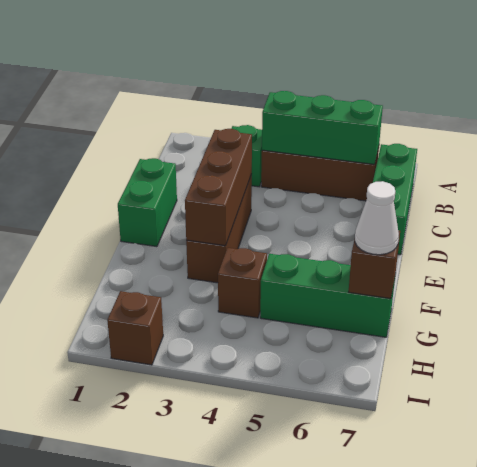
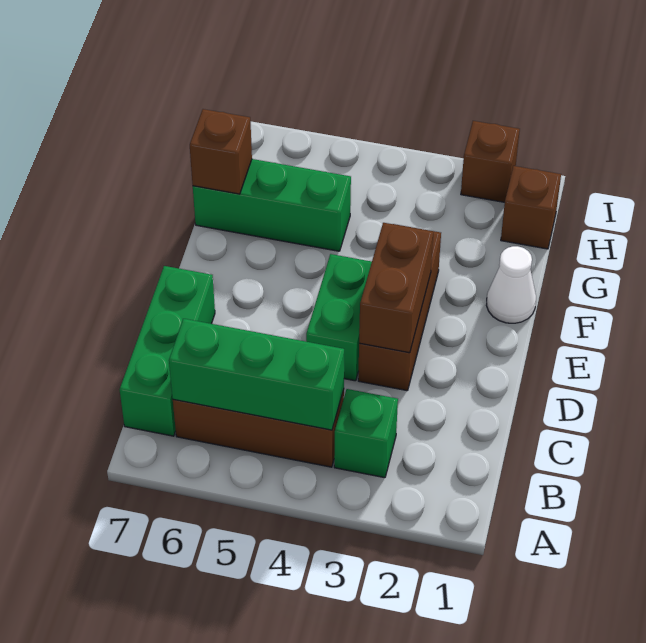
green brick D1:E1 level 1 -> green brick D4:E4 level 1
brown brick D3:F3 level 2 -> brown brick D3:E3 level 2
brown brick G4 level 1 -> brown brick H1 level 1
white cone G7 level 3 -> white cone F1 level 1

